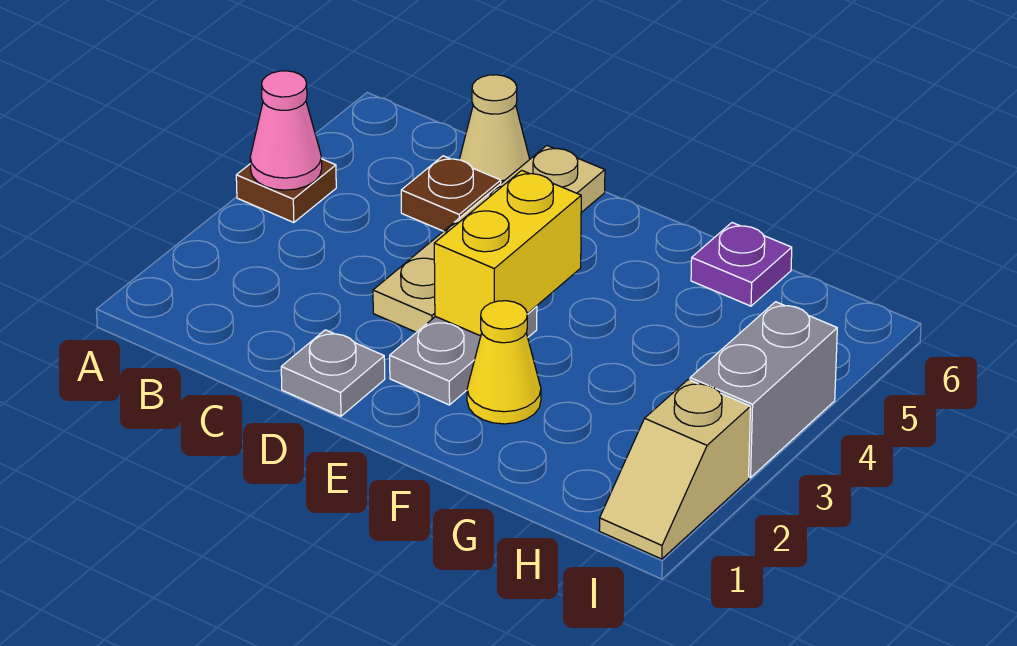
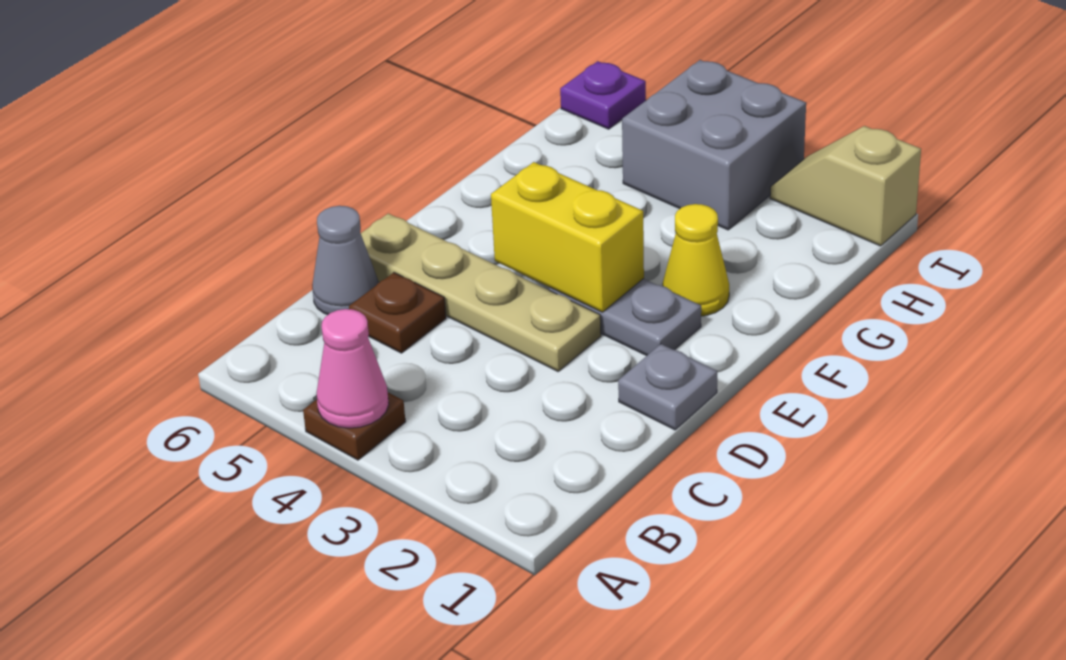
tan cone C6 level 1 -> grey cone C6 level 1
purple plate G6 level 1 -> purple plate I6 level 1
tan slope I1:I2 level 1 top 2 -> tan slope I1:I2 level 1 top 1
grey brick I3:I4 level 1 -> grey brick H3:I4 level 1

